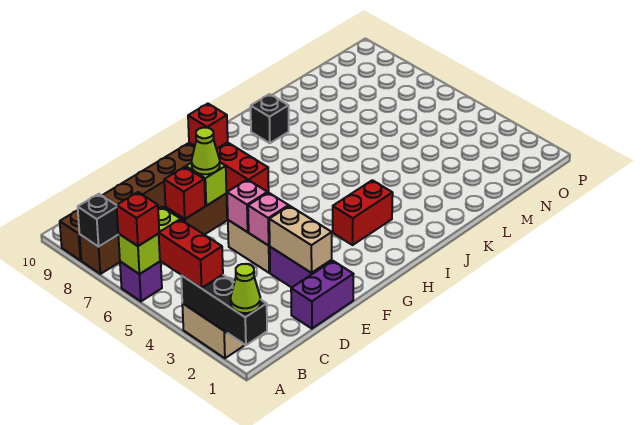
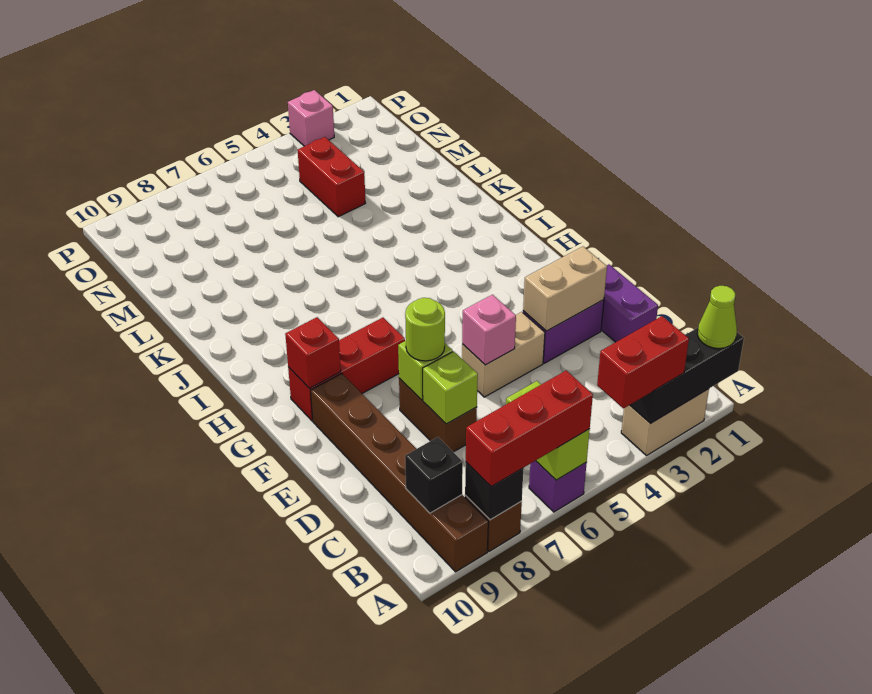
red brick A6 level 3 -> red brick A6:A8 level 3
red brick D7 level 2 -> lime brick D7 level 2
pink brick E4 level 2 -> pink brick P3 level 1
lime cone E7 level 3 -> lime round brick E7 level 3
red brick H3:I3 level 1 -> red brick M4:N4 level 1
black brick J9 level 1 -> black brick B9 level 2

